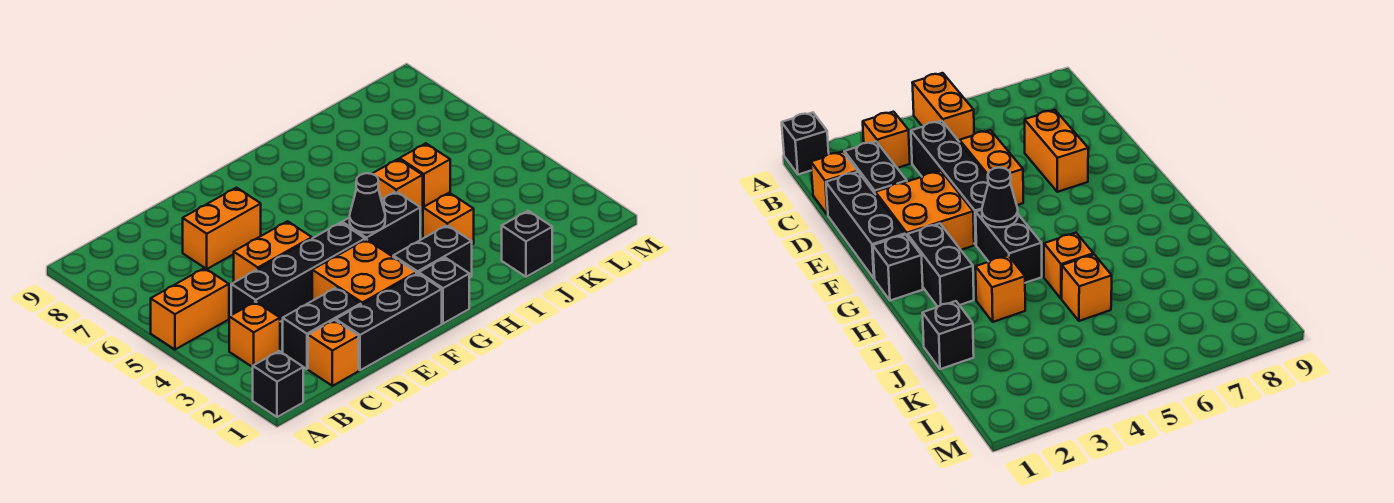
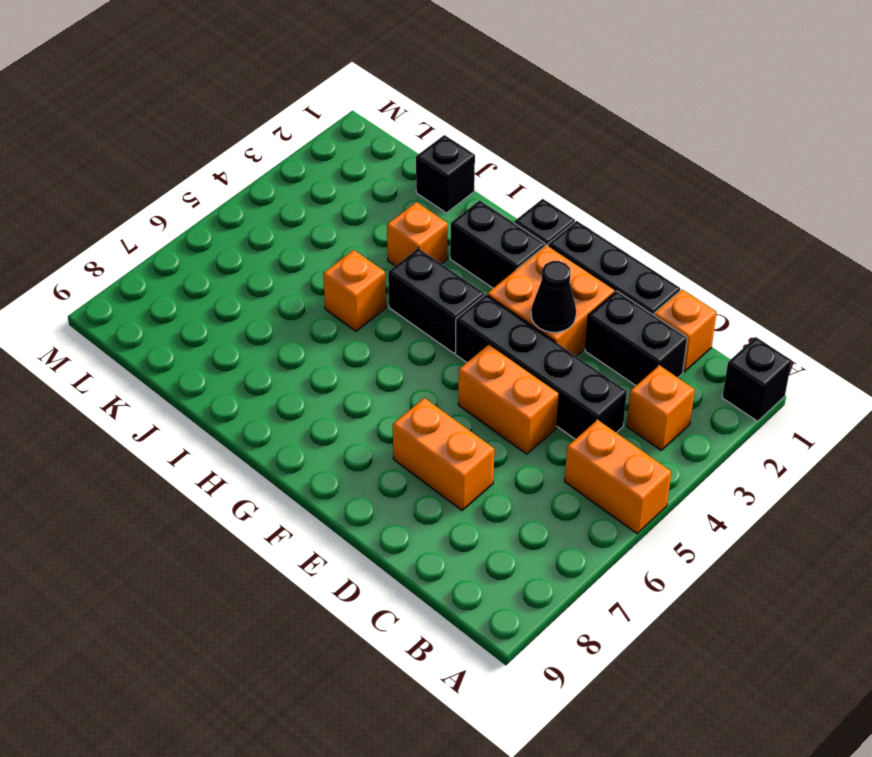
black cone G4 level 2 -> black cone E3 level 2
orange brick J5 level 1 -> none

